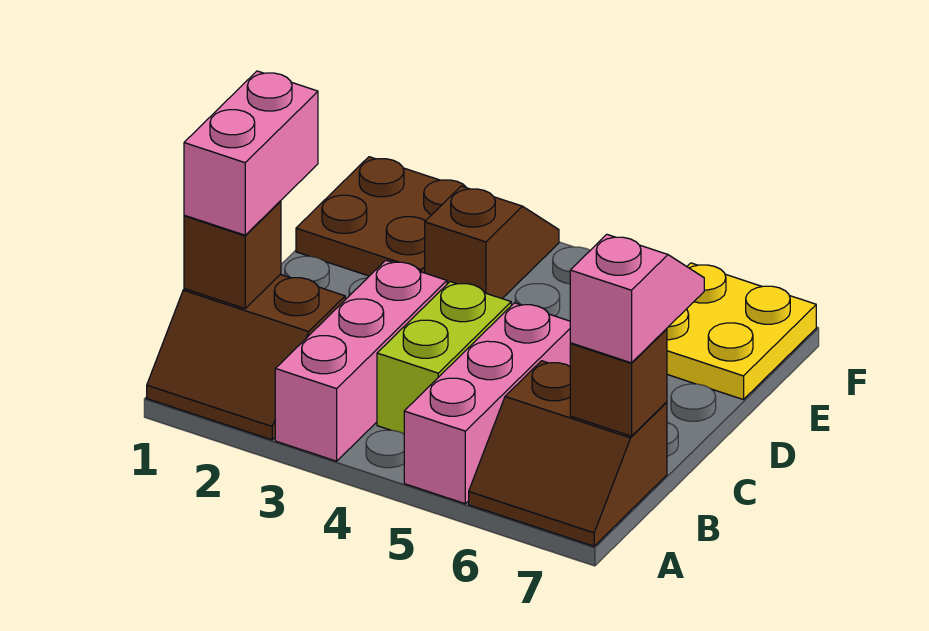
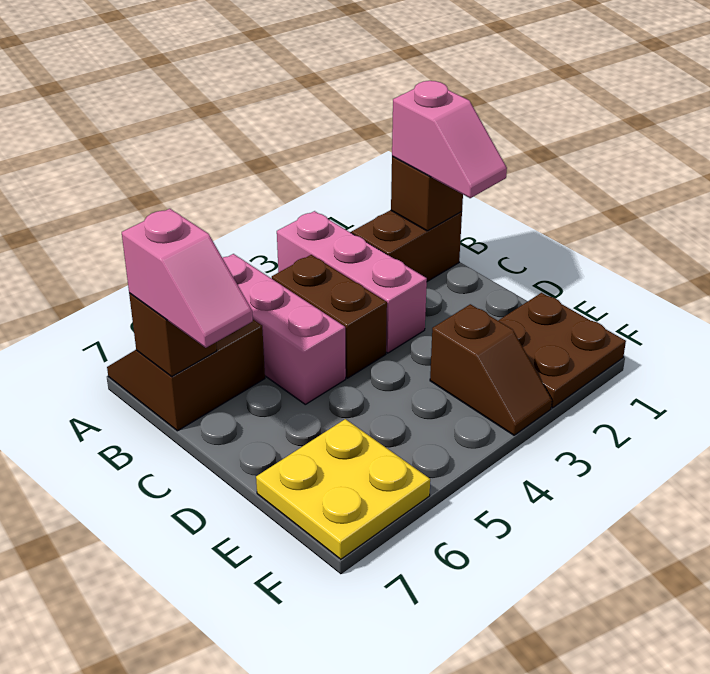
pink brick B1:C1 level 3 -> pink slope B1:C1 level 3 top B
lime brick B4:C4 level 1 -> brown brick B4:C4 level 1

